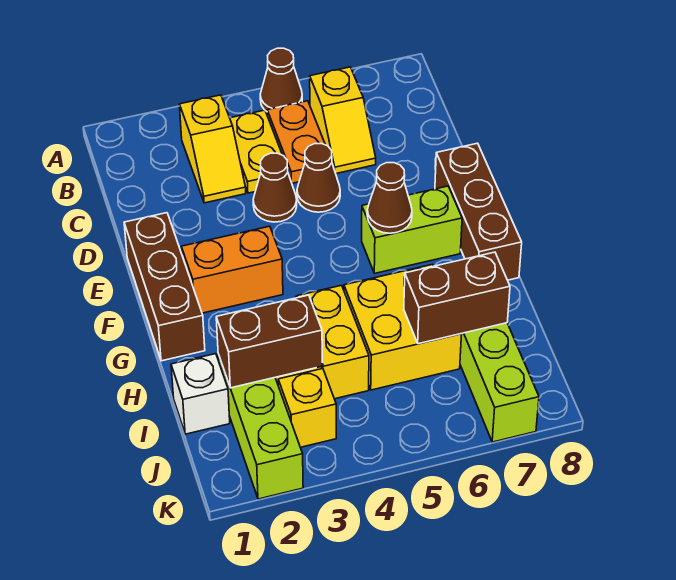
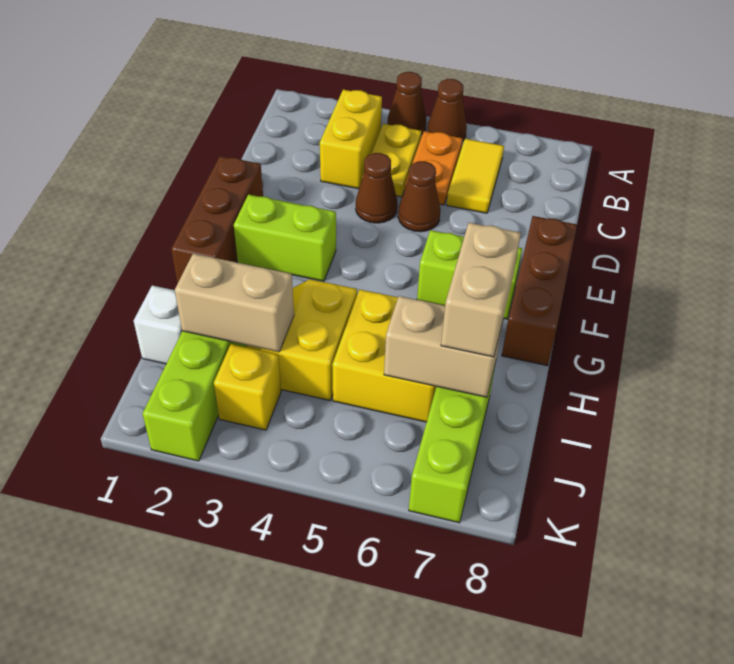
yellow slope B3:C3 level 1 top B -> yellow brick B3:C3 level 1
yellow slope B6:C6 level 1 top B -> yellow tile B6:C6 level 1
orange brick F2:F3 level 1 -> lime brick F2:F3 level 1
brown cone F6 level 2 -> brown cone A4 level 1
none -> tan brick H7:I7 level 3
brown brick I2:I3 level 2 -> tan brick I2:I3 level 2
brown brick I6:I7 level 2 -> tan brick I6:I7 level 2

